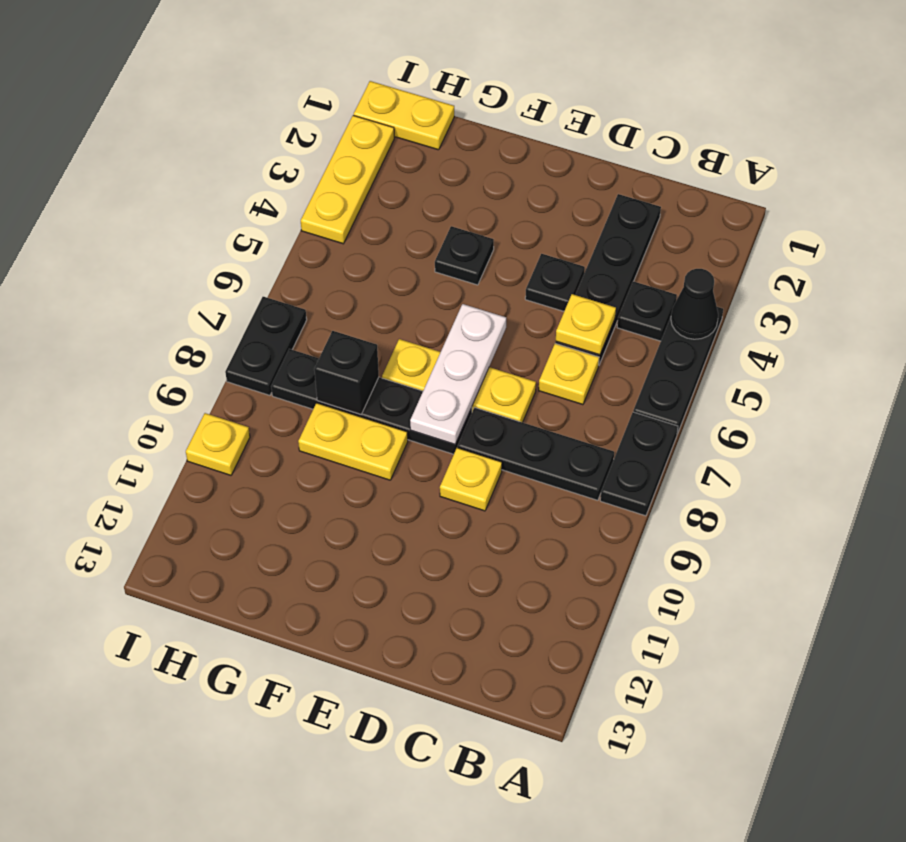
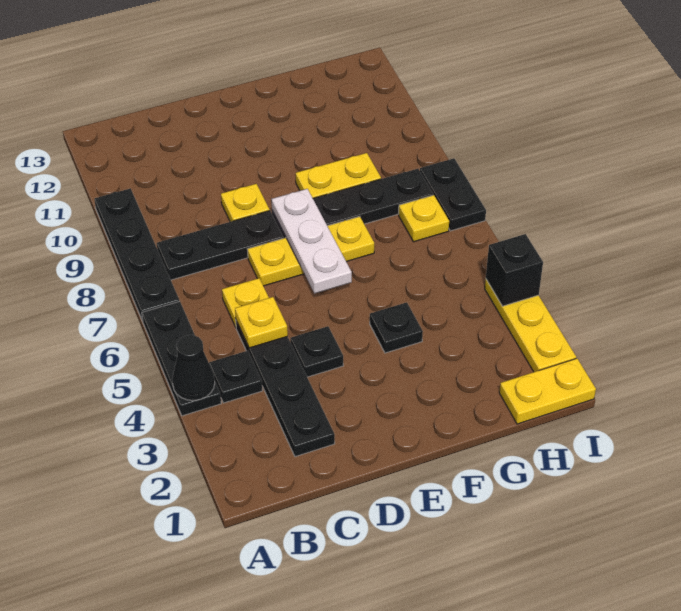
black plate A7:A8 level 1 -> black plate A7:A10 level 1
black brick G8 level 2 -> black brick I4 level 2
yellow plate I10 level 1 -> yellow plate H7 level 1

